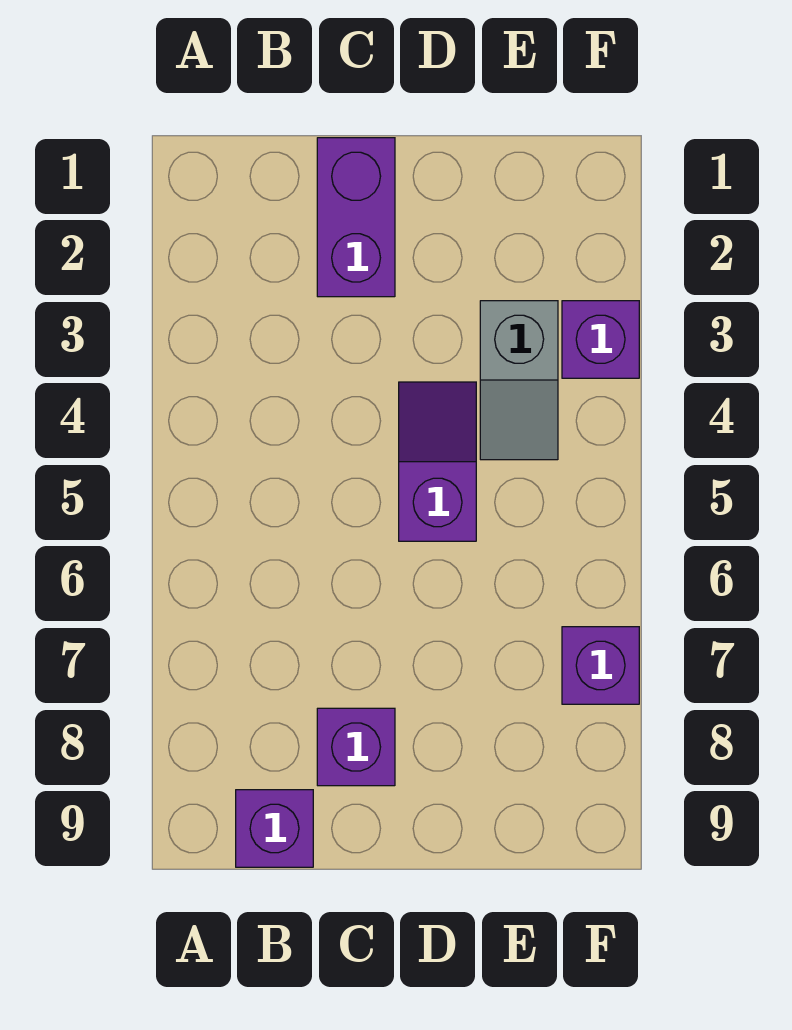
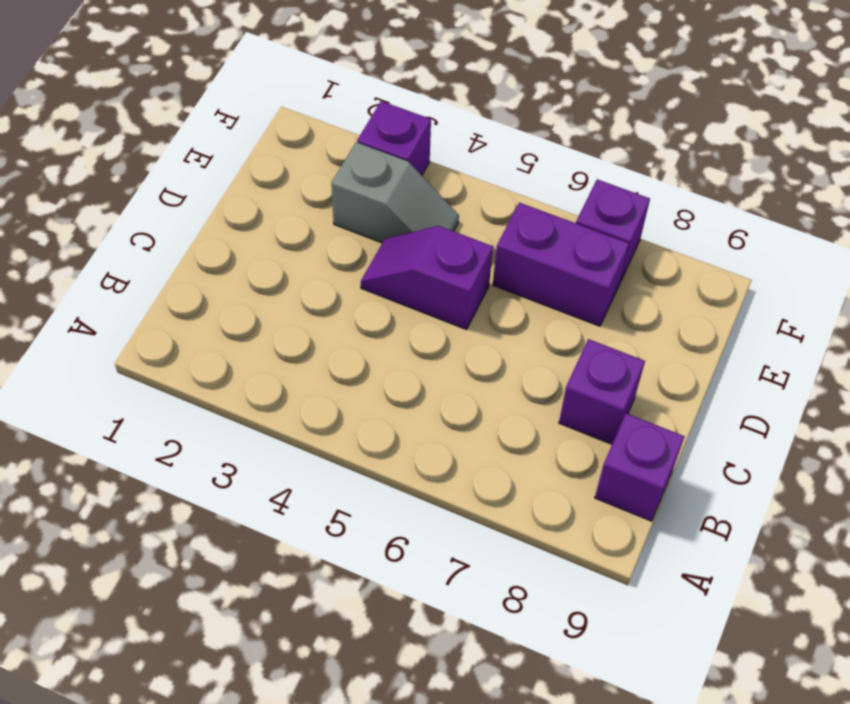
purple brick C1:C2 level 1 -> purple brick E6:E7 level 1

